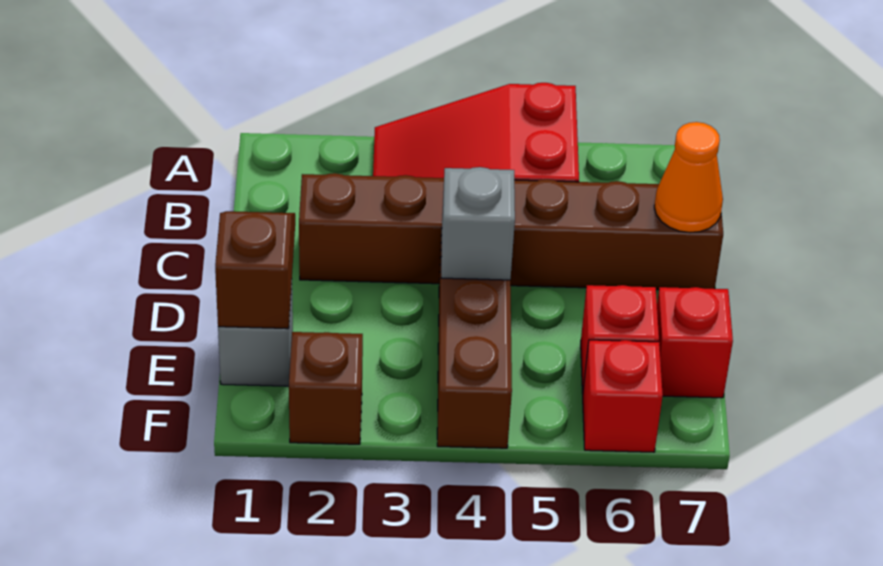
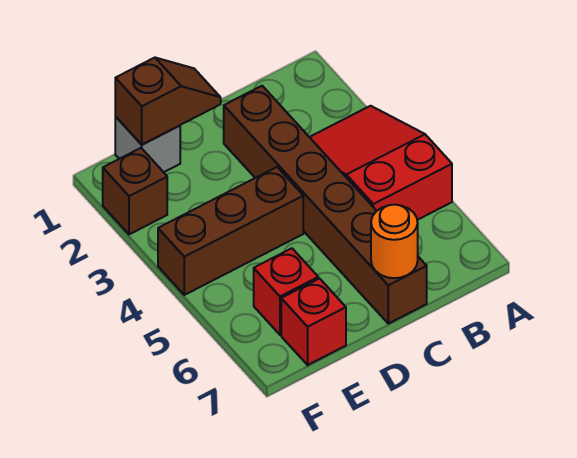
orange cone C7 level 2 -> orange round brick C7 level 2
grey brick D4 level 2 -> none
red brick F6 level 1 -> none

